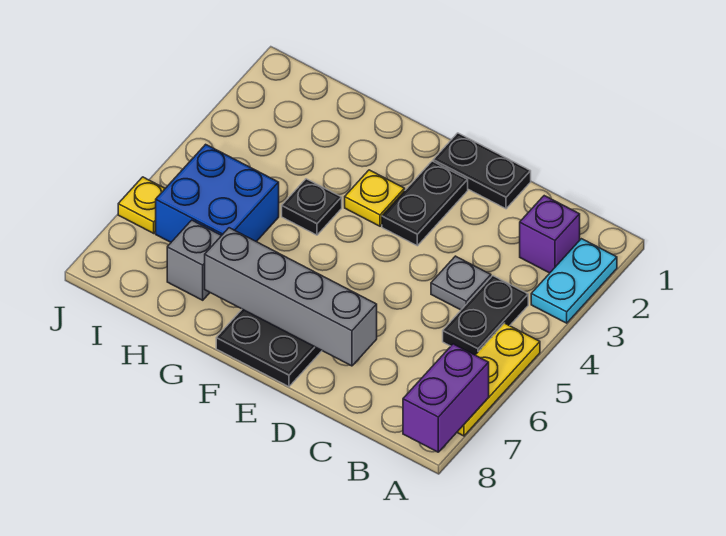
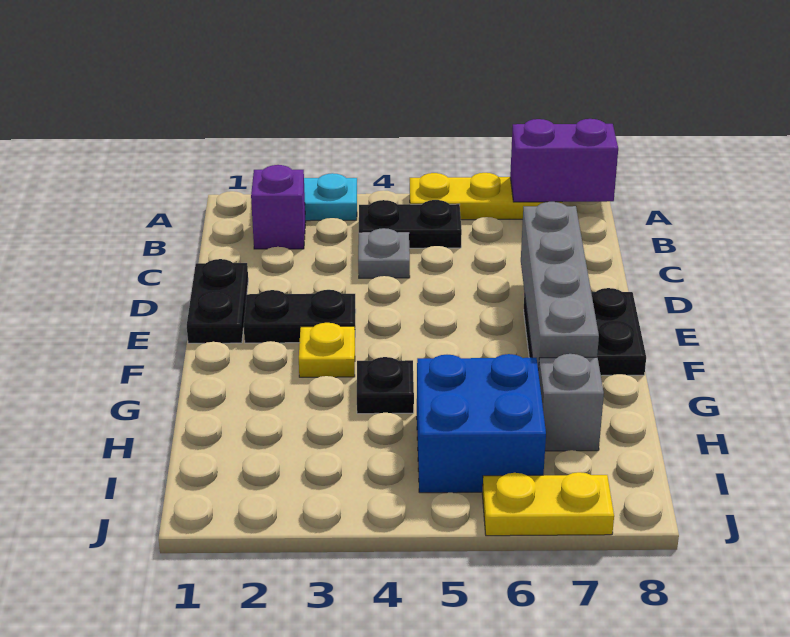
yellow plate J6 level 1 -> yellow plate J6:J7 level 1

